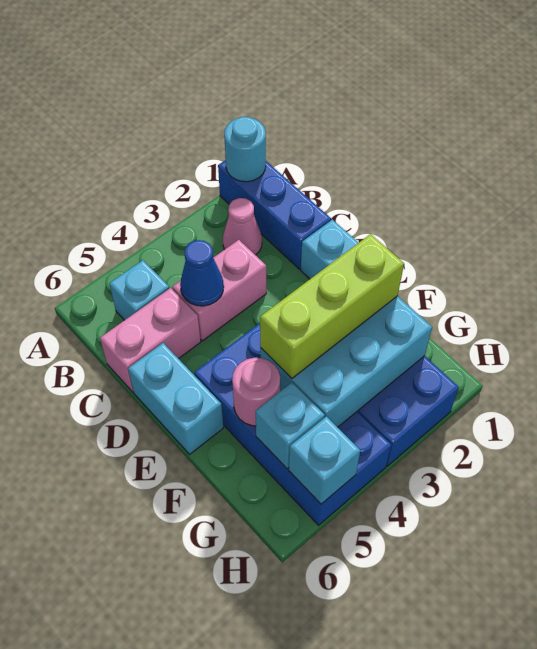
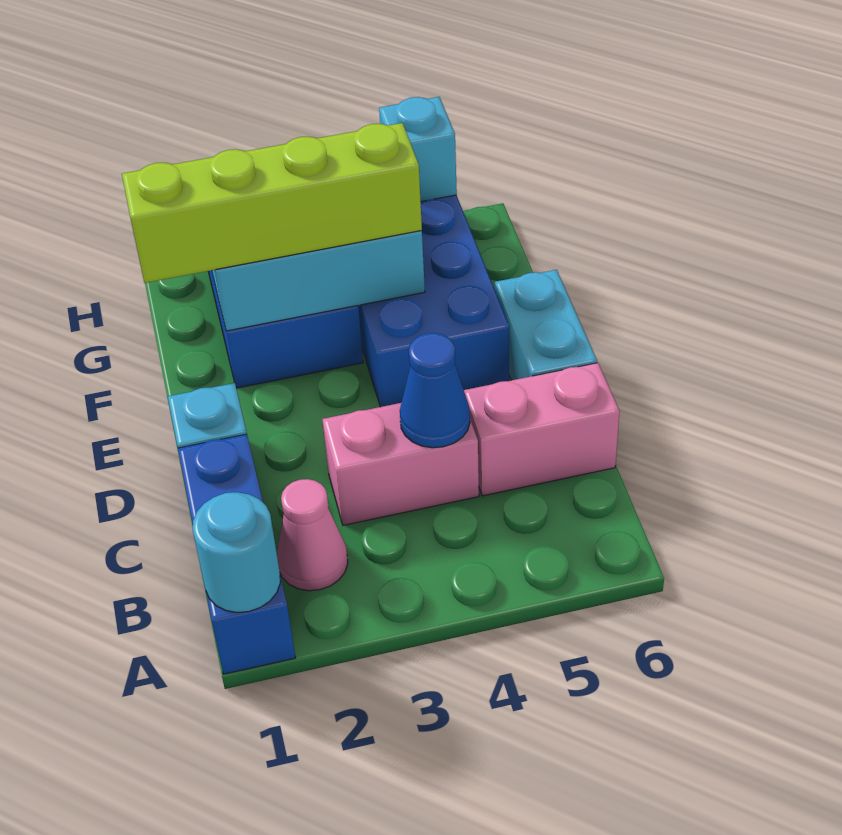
cyan brick B5 level 1 -> none
lime brick F2:F4 level 3 -> lime brick F1:F4 level 3
pink round brick F5 level 2 -> none
cyan brick G5 level 2 -> none

